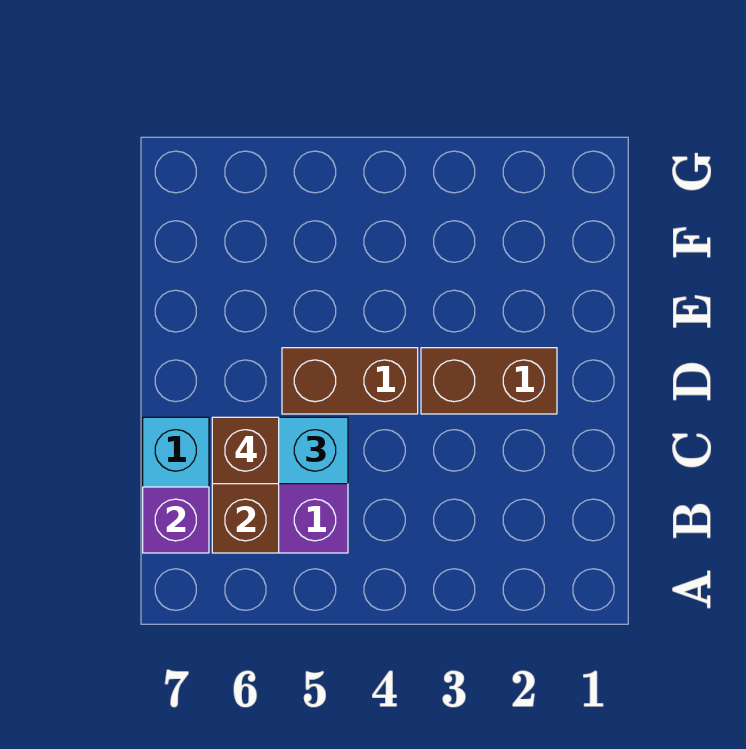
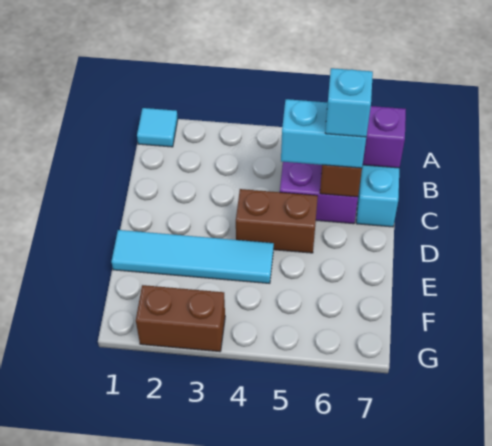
none -> cyan tile A1 level 1
brown brick C6 level 4 -> cyan brick C6 level 4
brown brick D2:D3 level 1 -> brown brick G2:G3 level 1
none -> cyan tile E1:E4 level 1

